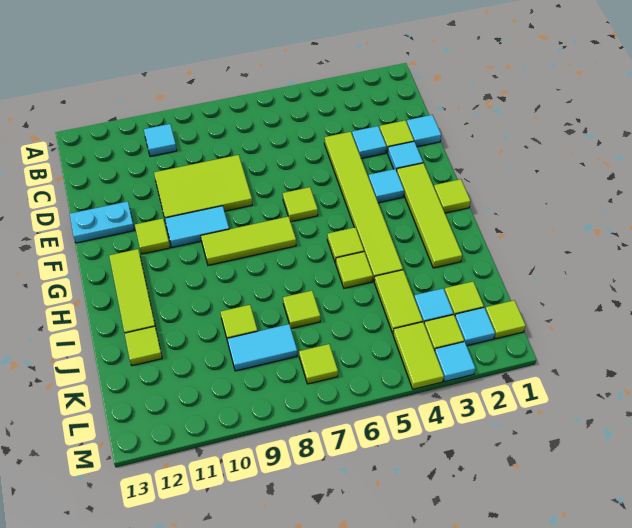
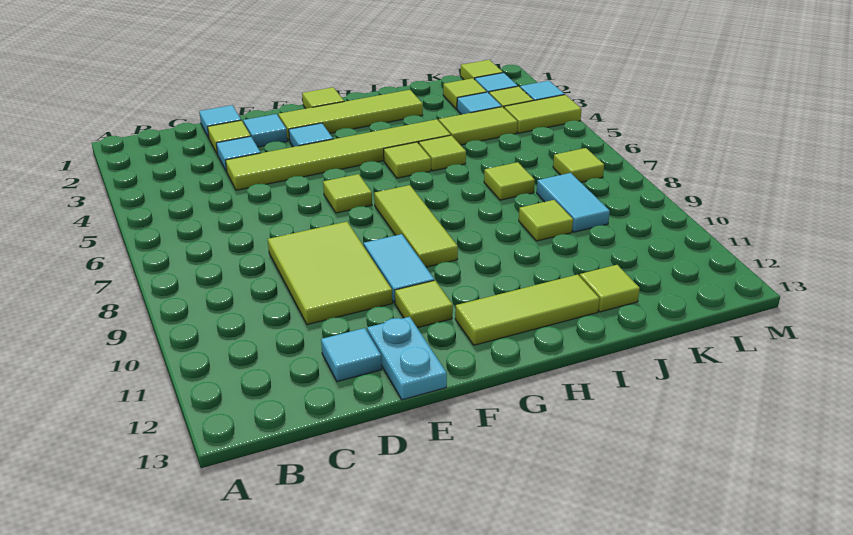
cyan tile B10 level 1 -> cyan tile D12 level 1

